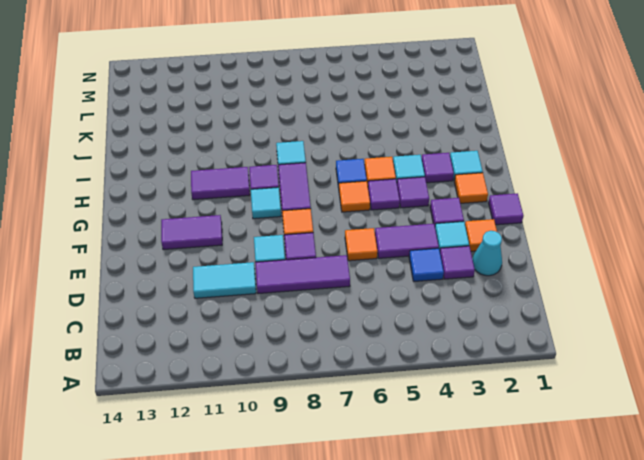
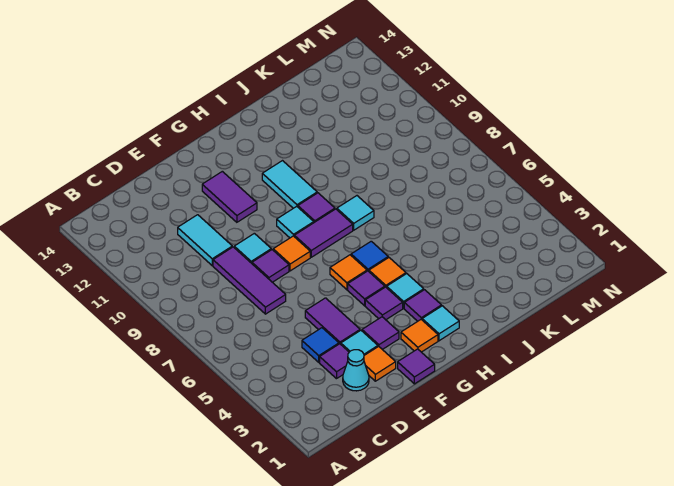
orange tile E6 level 1 -> none
purple tile H10:H11 level 1 -> cyan tile H10:H11 level 1

